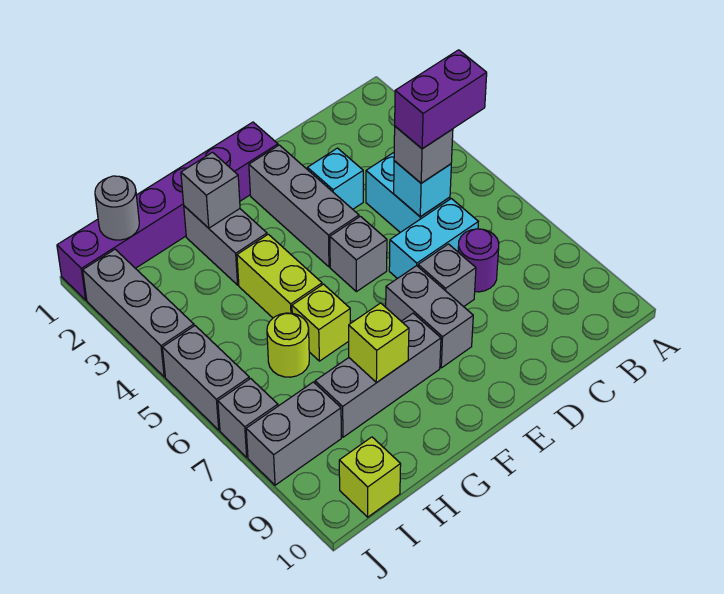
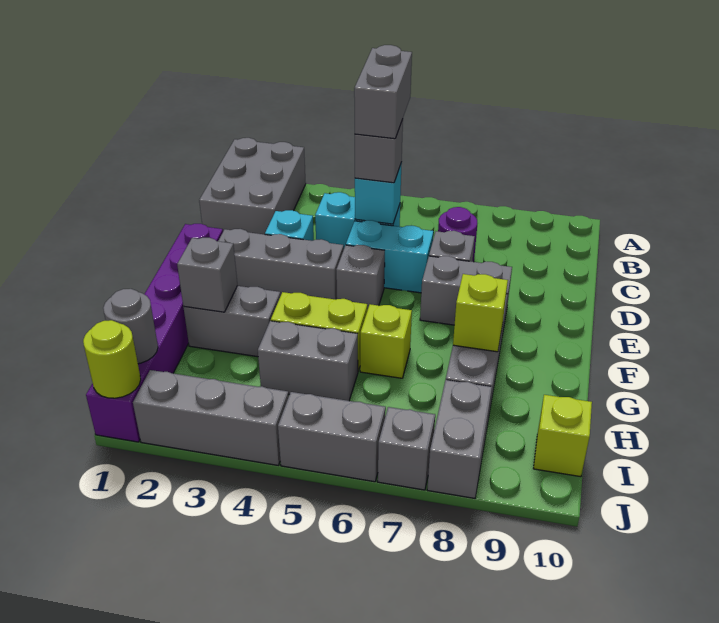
none -> grey brick A1:C2 level 1
purple brick B5:C5 level 4 -> grey brick B5:C5 level 4
cyan brick C6:D6 level 1 -> cyan brick D5:D6 level 1
none -> grey brick H4:H5 level 1
lime round brick H6 level 1 -> lime round brick J1 level 2

